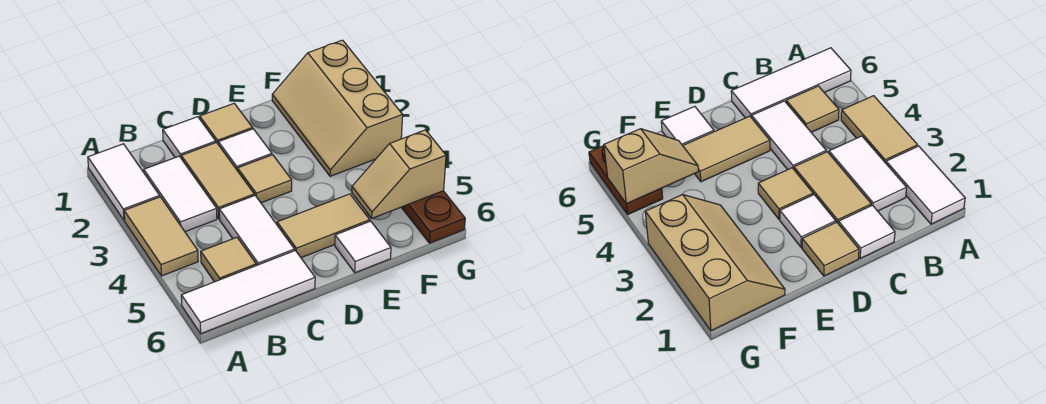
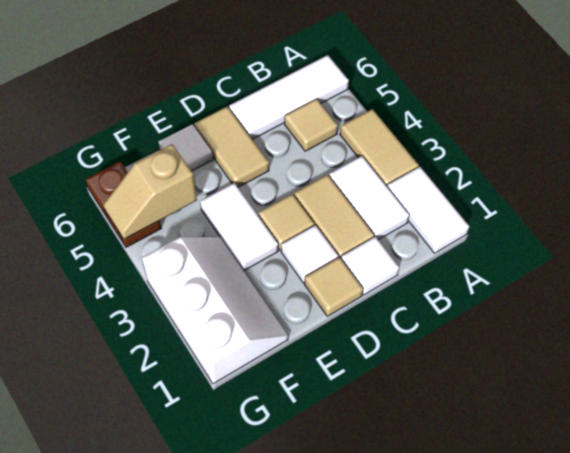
white tile C4:C5 level 1 -> white tile E3:E4 level 1
tan tile D5:E5 level 1 -> tan tile D5:D6 level 1
tan slope F1:G3 level 1 top G -> white slope F1:G3 level 1 top G
tan slope F5:G5 level 2 top G -> tan slope F5:G5 level 2 top F

